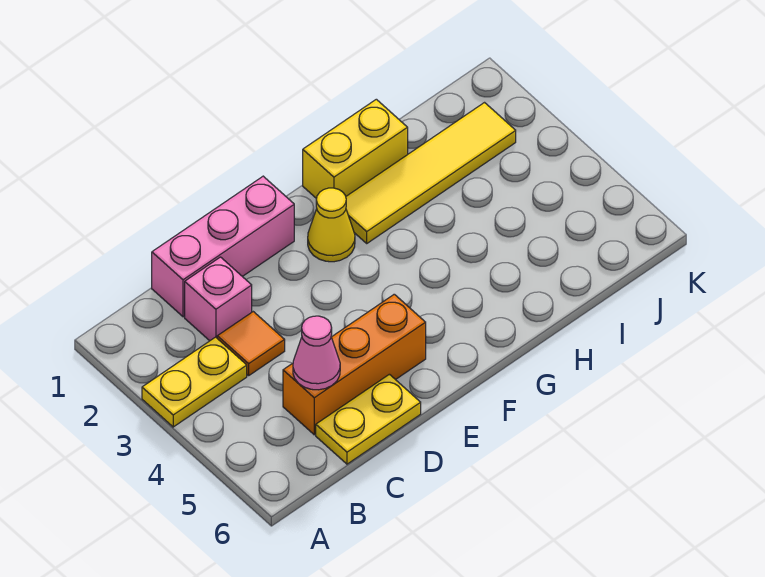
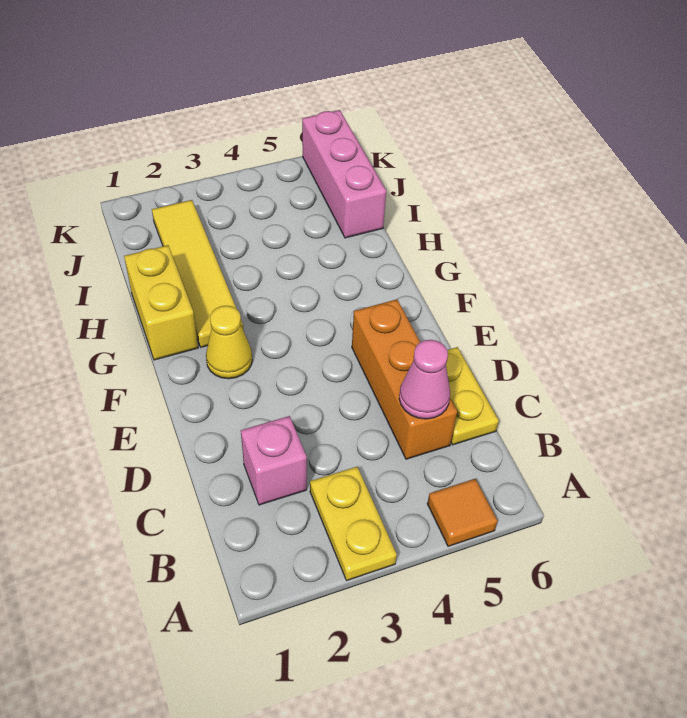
pink brick C1:E1 level 1 -> pink brick I6:K6 level 1
orange tile C3 level 1 -> orange tile A5 level 1

